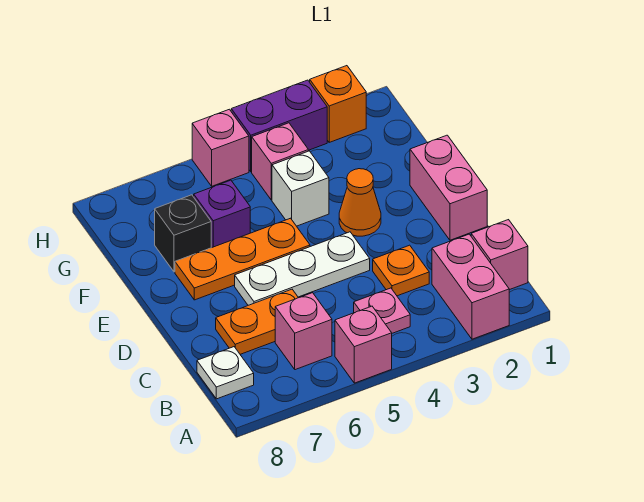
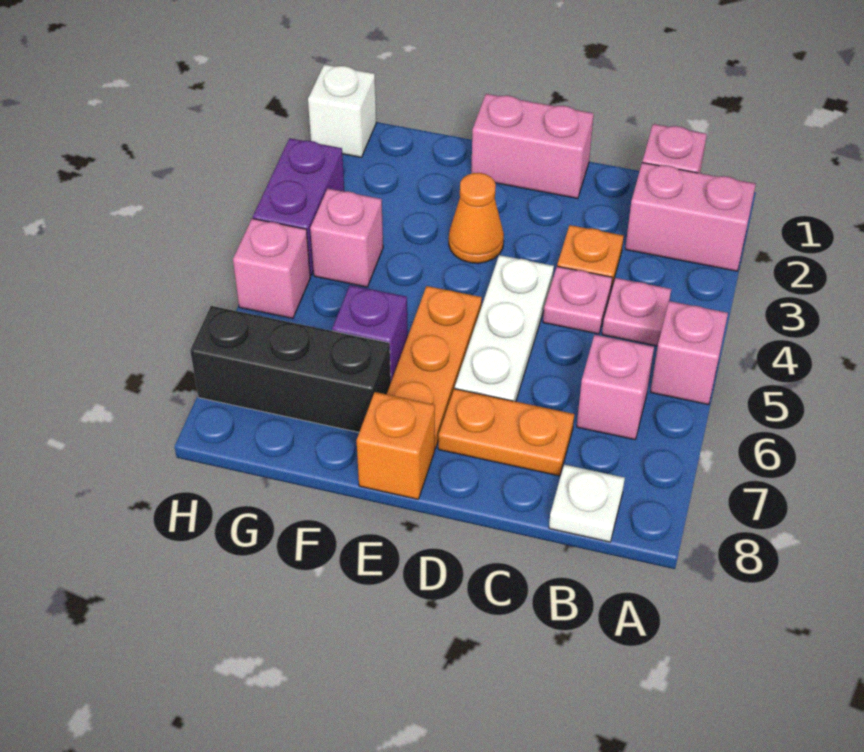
none -> pink plate C4 level 1
orange plate C6:C7 level 1 -> orange plate C7:D7 level 1
white brick F4 level 1 -> white brick H1 level 1
black brick F7 level 1 -> black brick F7:H7 level 1
orange brick H2 level 1 -> orange brick E8 level 1

